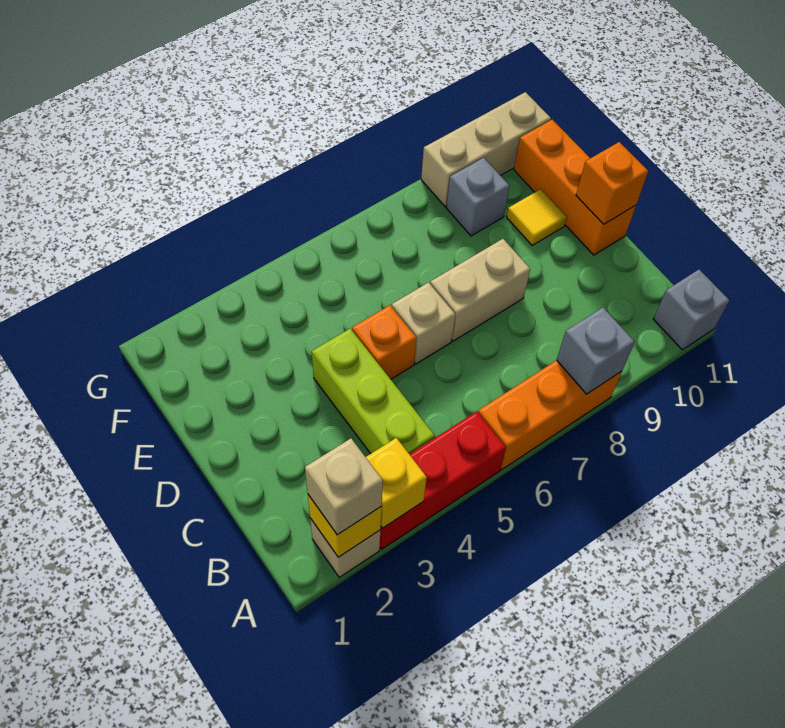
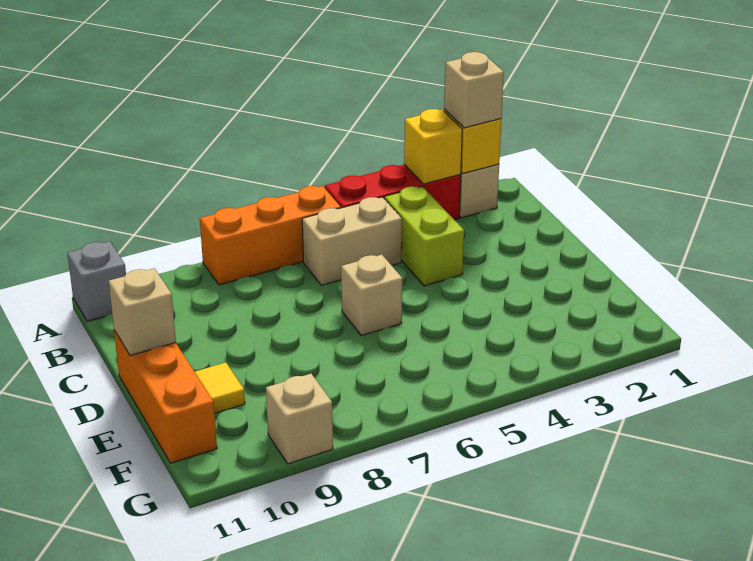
grey brick A8 level 2 -> none
lime brick B4:D4 level 1 -> lime brick B4:C4 level 1
orange brick D5 level 1 -> none
tan brick D7:D8 level 1 -> tan brick B5:B6 level 1
orange brick D11 level 2 -> tan brick D11 level 2
grey brick F9 level 1 -> none
tan brick G9:G11 level 1 -> tan brick G9 level 1

